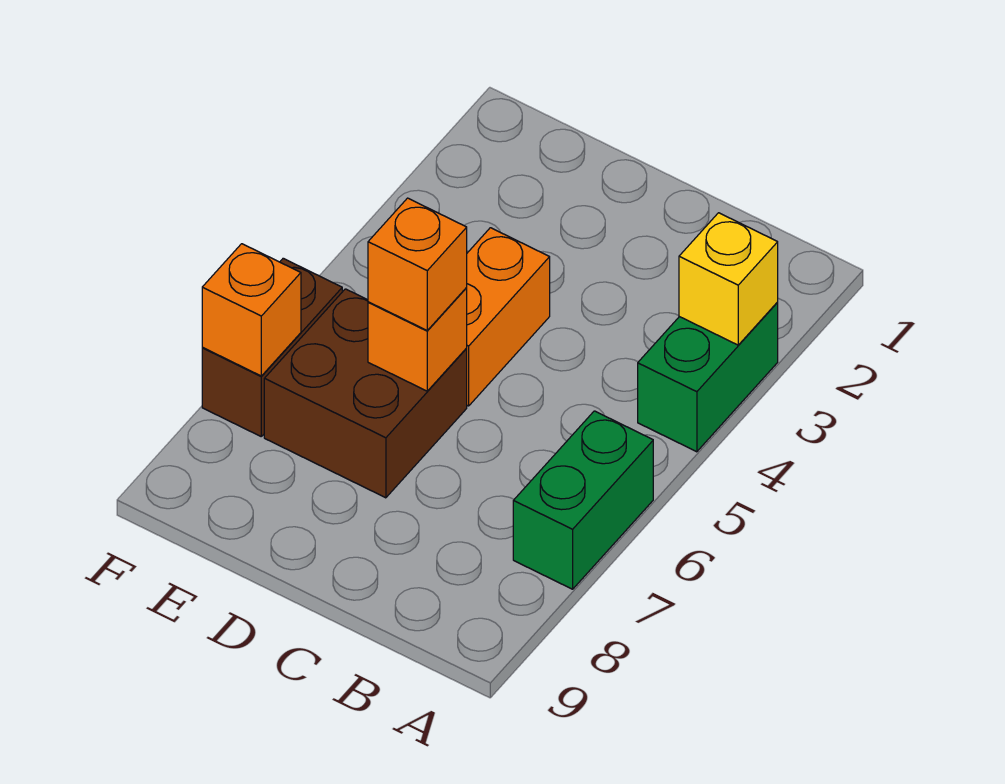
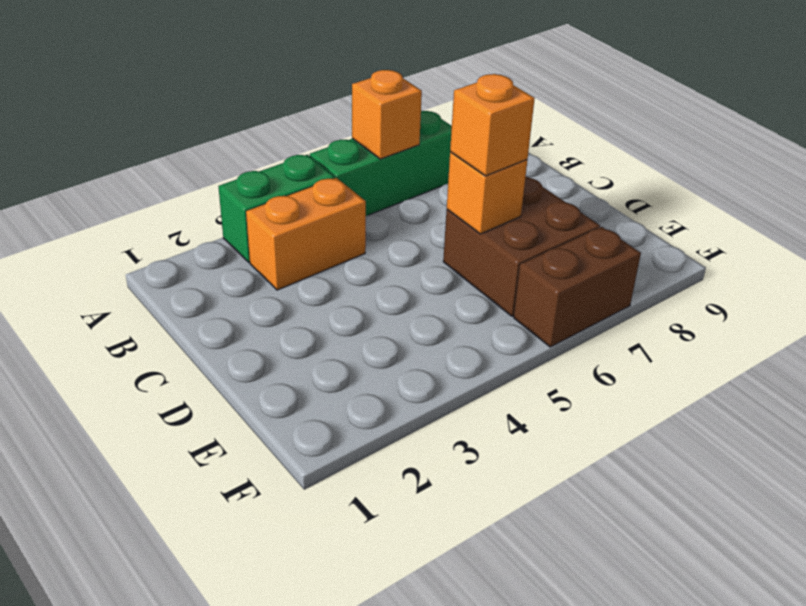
yellow brick A3 level 2 -> none
green brick A6:A7 level 1 -> green brick A5:A7 level 1
orange brick D4:D5 level 1 -> orange brick B3:B4 level 1
orange brick F7 level 2 -> orange brick A6 level 2

